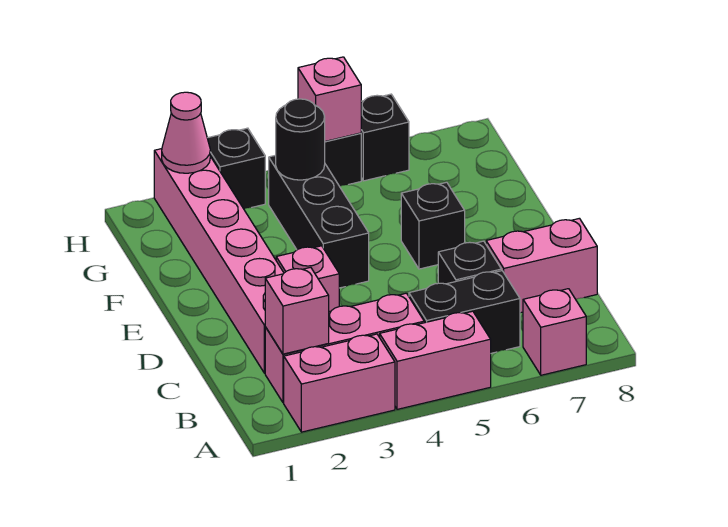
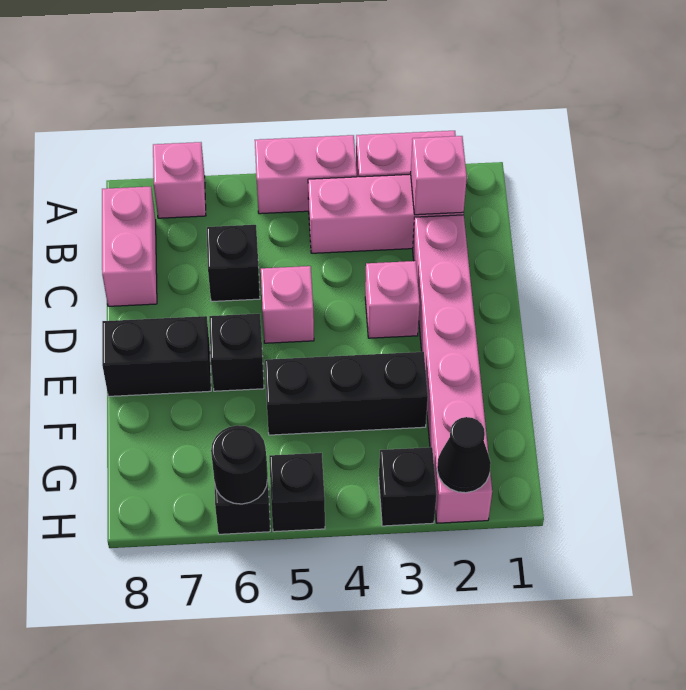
black brick B5:B6 level 1 -> black brick E7:E8 level 1
pink brick C7:C8 level 1 -> pink brick B8:C8 level 1
black brick E4:G4 level 1 -> black brick F3:F5 level 1
black round brick G4 level 2 -> black round brick H6 level 2
pink cone H2 level 2 -> black cone H2 level 2
pink brick H5 level 2 -> pink brick D5 level 1

